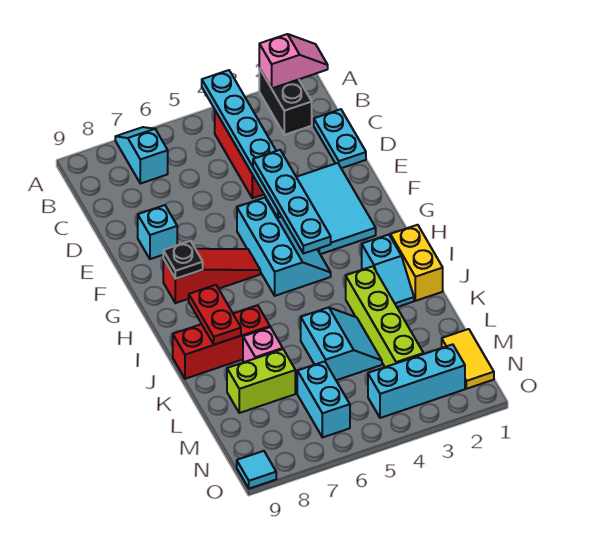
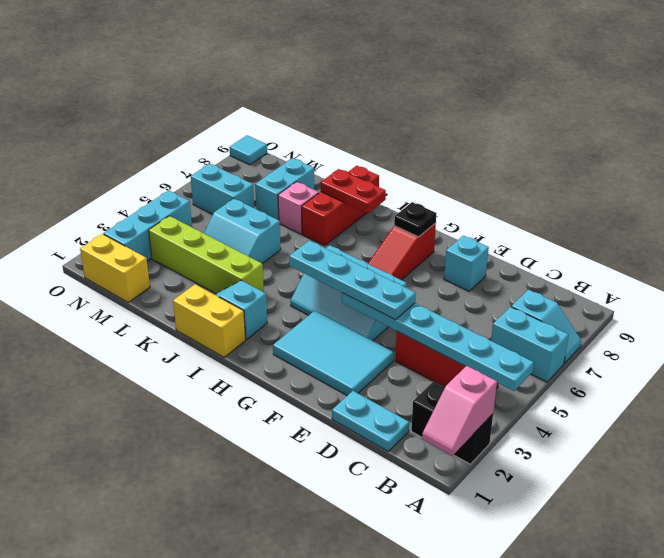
none -> cyan brick A6:B6 level 1
lime brick L7:L8 level 1 -> cyan brick L7:L8 level 1
yellow tile M1:N1 level 1 -> yellow brick M1:N1 level 1

